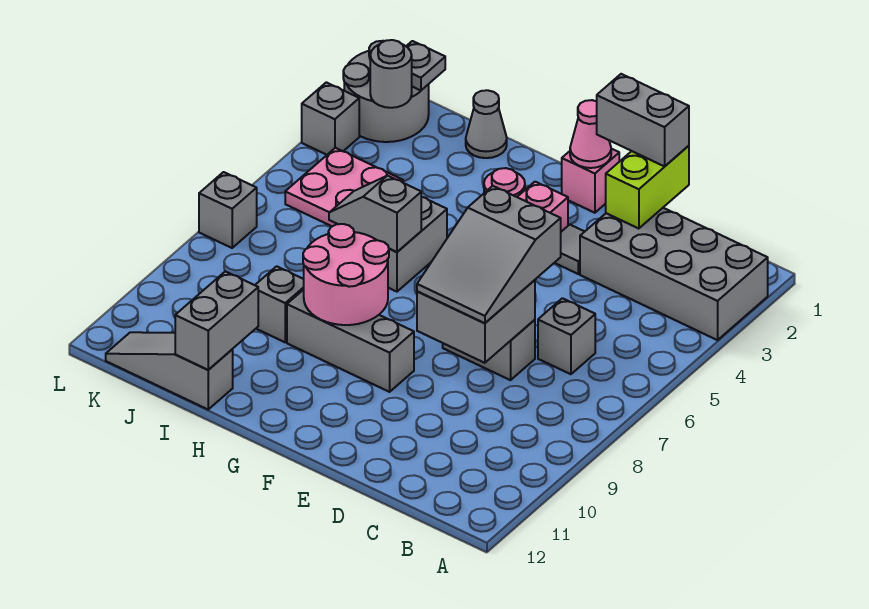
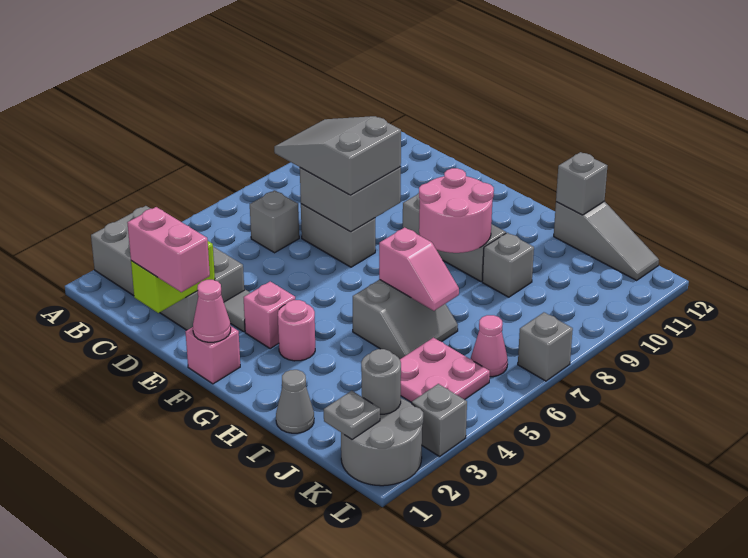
grey brick D1:E1 level 3 -> pink brick D1:E1 level 3
grey slope D6:E8 level 3 top 6 -> grey slope C7:E8 level 3 top E
grey slope H6:I6 level 2 top H -> pink slope H6:I6 level 2 top H
grey brick I11:I12 level 2 -> grey brick I12 level 2
none -> pink cone K6 level 1

